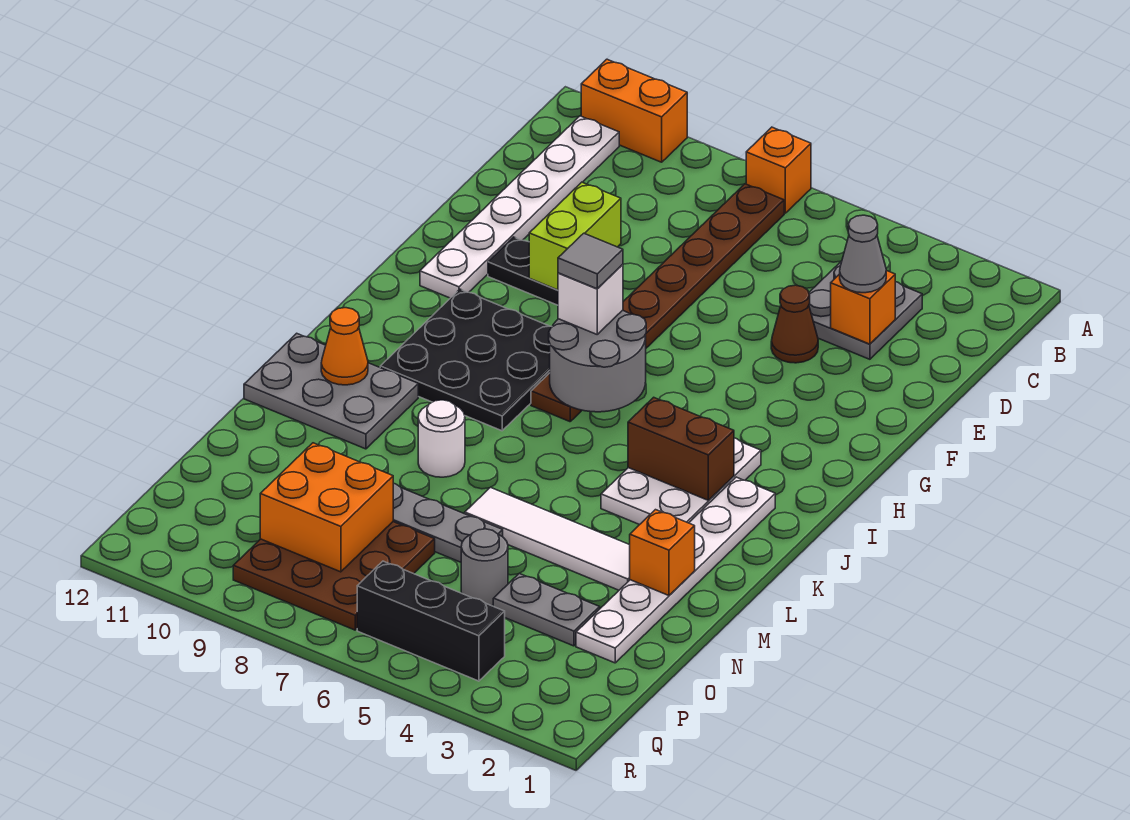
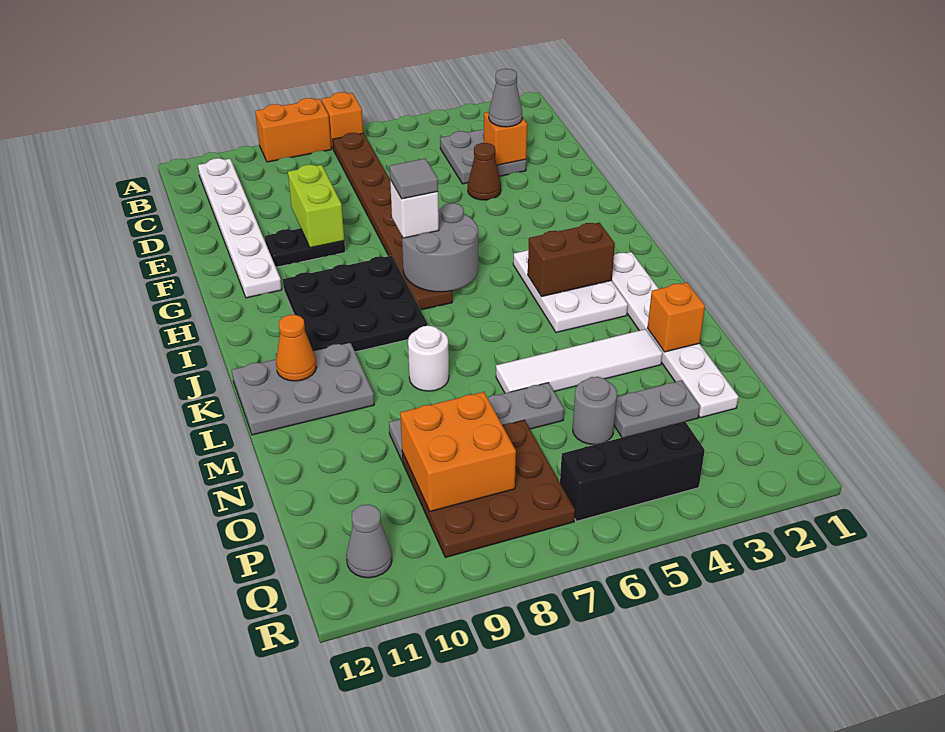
orange brick A10:A11 level 1 -> orange brick A8:A9 level 1
none -> grey cone Q11 level 1

